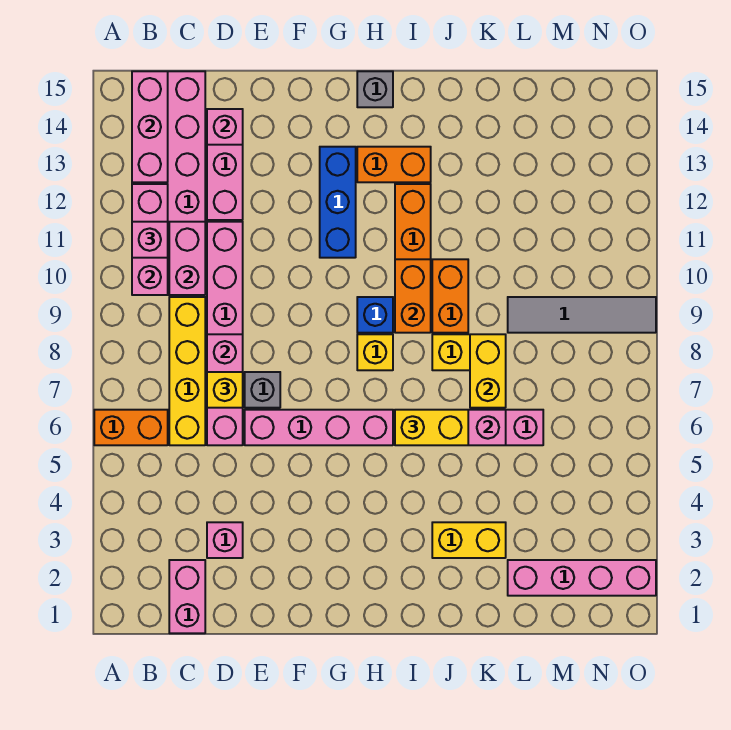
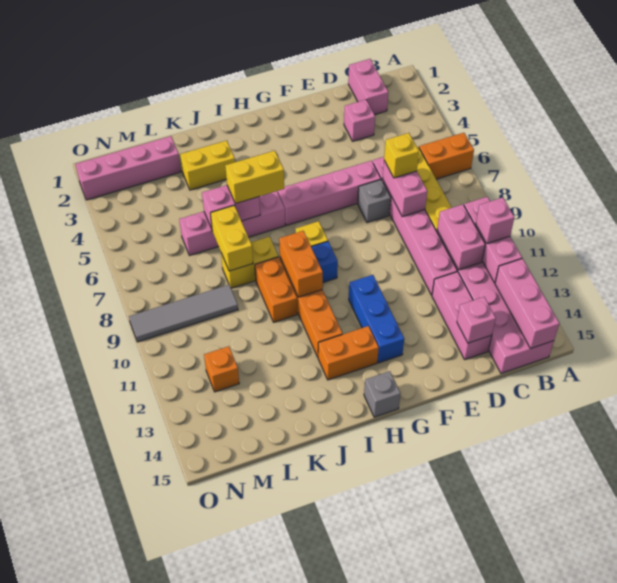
none -> orange brick M12 level 1

